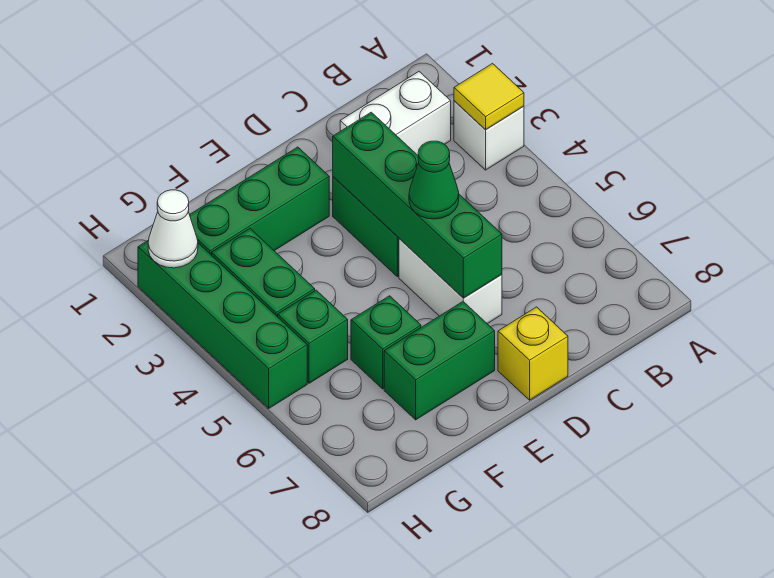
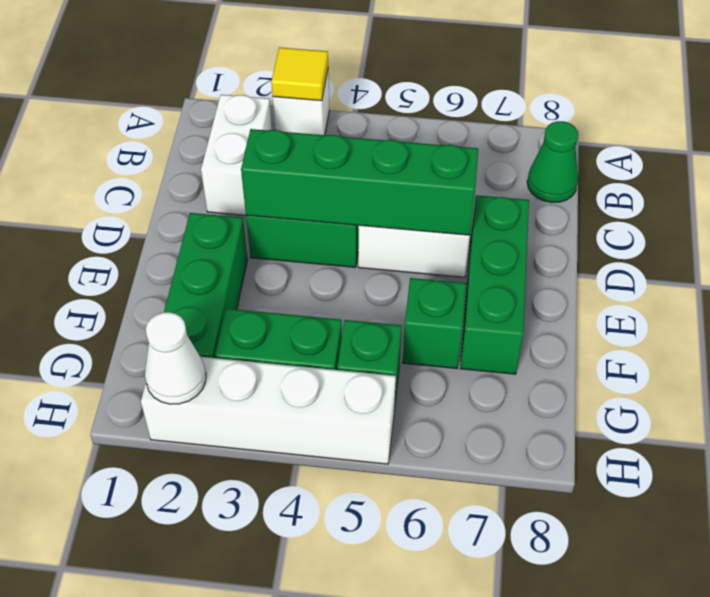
green cone D5 level 3 -> green cone B8 level 1
yellow brick D8 level 1 -> none
green brick E7:F7 level 1 -> green brick D7:F7 level 1
green brick H2:H5 level 1 -> white brick H2:H5 level 1

